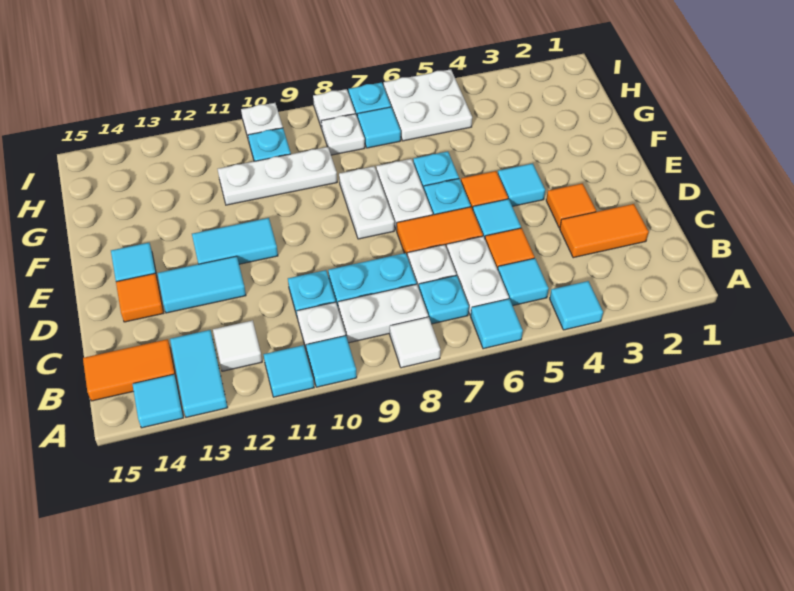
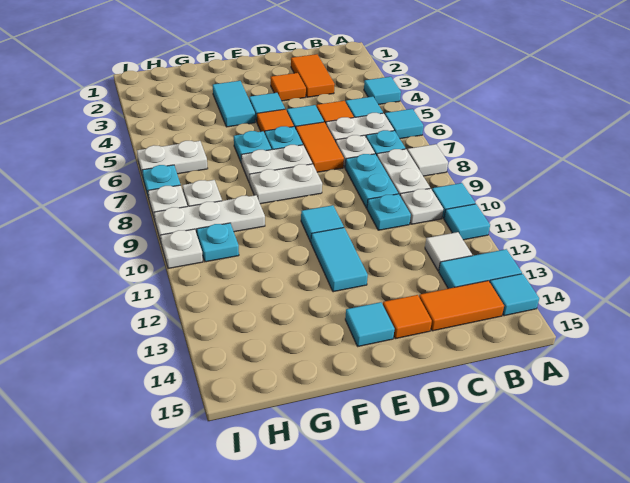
orange tile B14:B15 level 1 -> orange tile B14:C14 level 1
cyan tile D12:D13 level 1 -> cyan tile F3:F4 level 1
white plate G9:G11 level 1 -> white plate G9:I9 level 1
white plate H5:I6 level 1 -> white plate H6:I6 level 1
cyan tile H7 level 1 -> cyan tile E10 level 1

